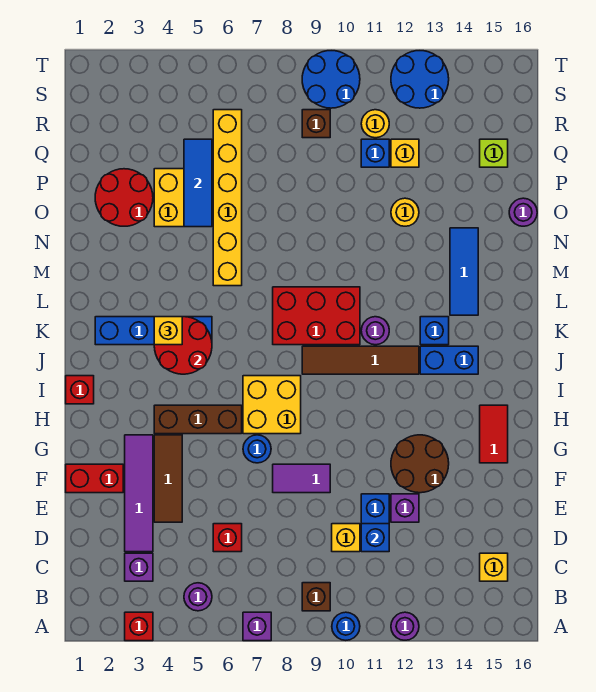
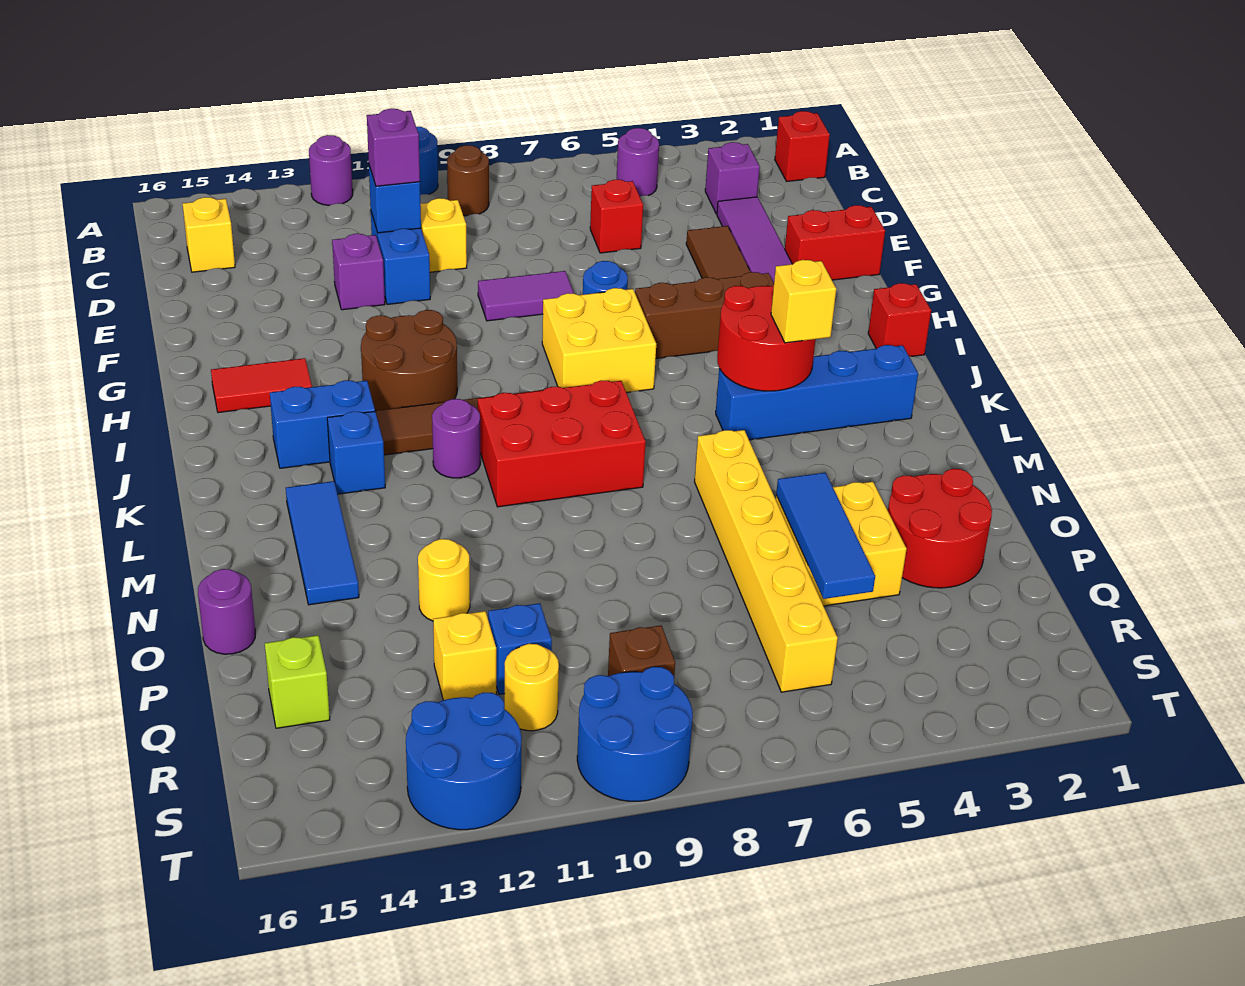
red brick A3 level 1 -> red brick B1 level 1
purple brick A7 level 1 -> purple brick D11 level 3
brown brick B9 level 1 -> brown round brick B9 level 1
brown round brick F12:G13 level 1 -> brown round brick H11:I12 level 1
red tile G15:H15 level 1 -> red tile H14:H15 level 1

